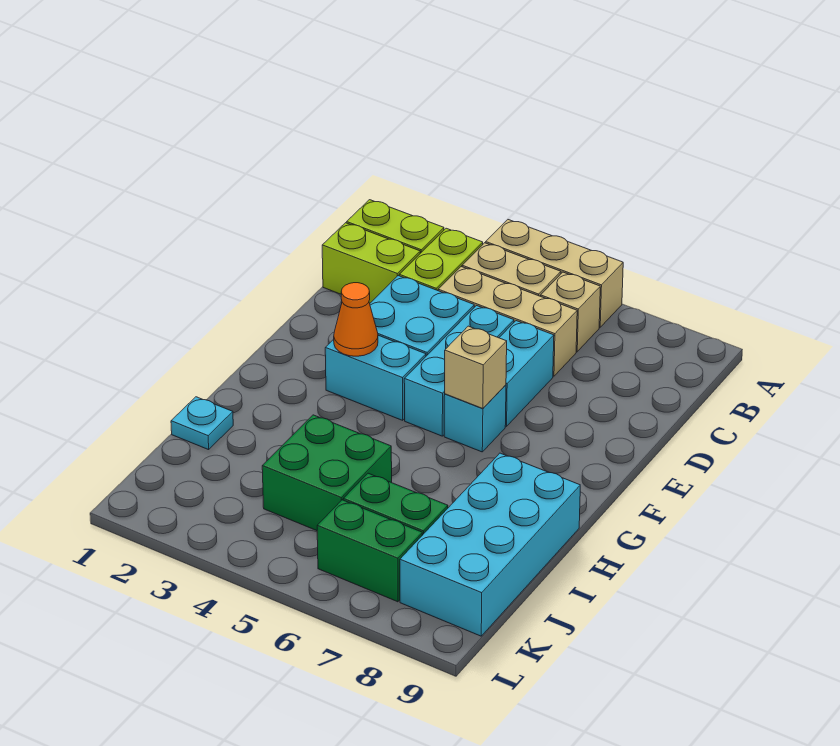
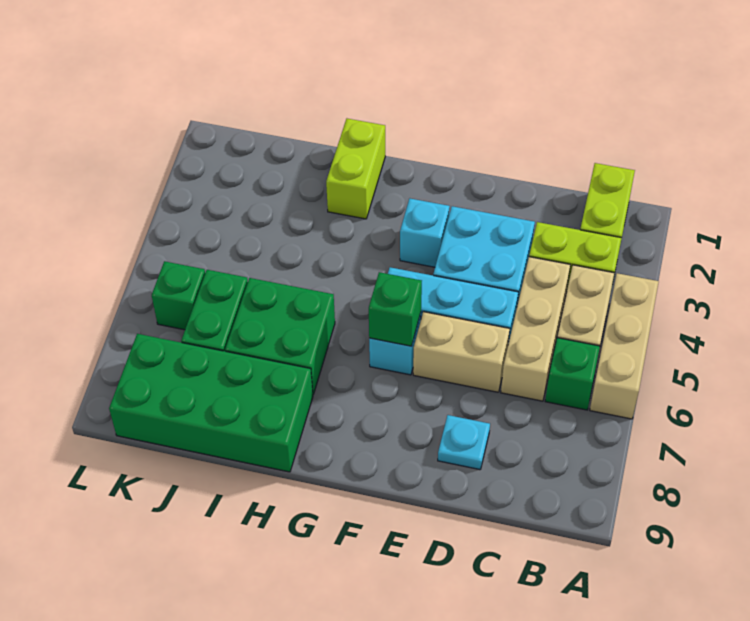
tan brick B6 level 1 -> green brick B6 level 1
lime brick C1:C2 level 1 -> lime brick H1:H2 level 1
cyan brick D6:E6 level 1 -> tan brick D6:E6 level 1
cyan brick F3:F4 level 1 -> cyan brick F3 level 1
orange cone F3 level 2 -> none
tan brick F6 level 2 -> green brick F6 level 2
cyan brick H8:K9 level 1 -> green brick H8:K9 level 1
cyan plate I1 level 1 -> cyan plate D8 level 1
green brick I4:J5 level 1 -> green brick H6:I7 level 1
green brick K6:K7 level 1 -> green brick K6 level 1

